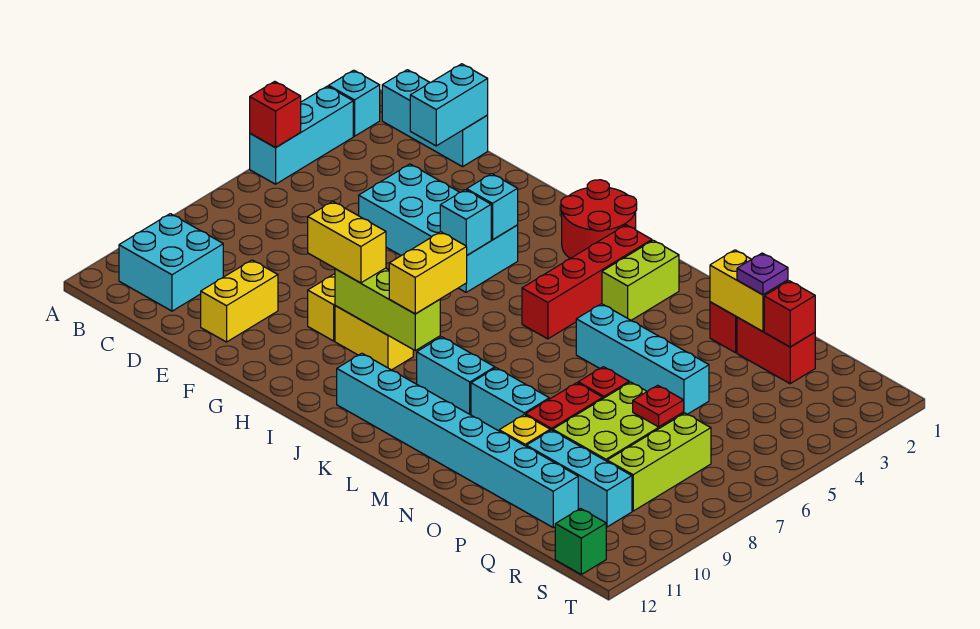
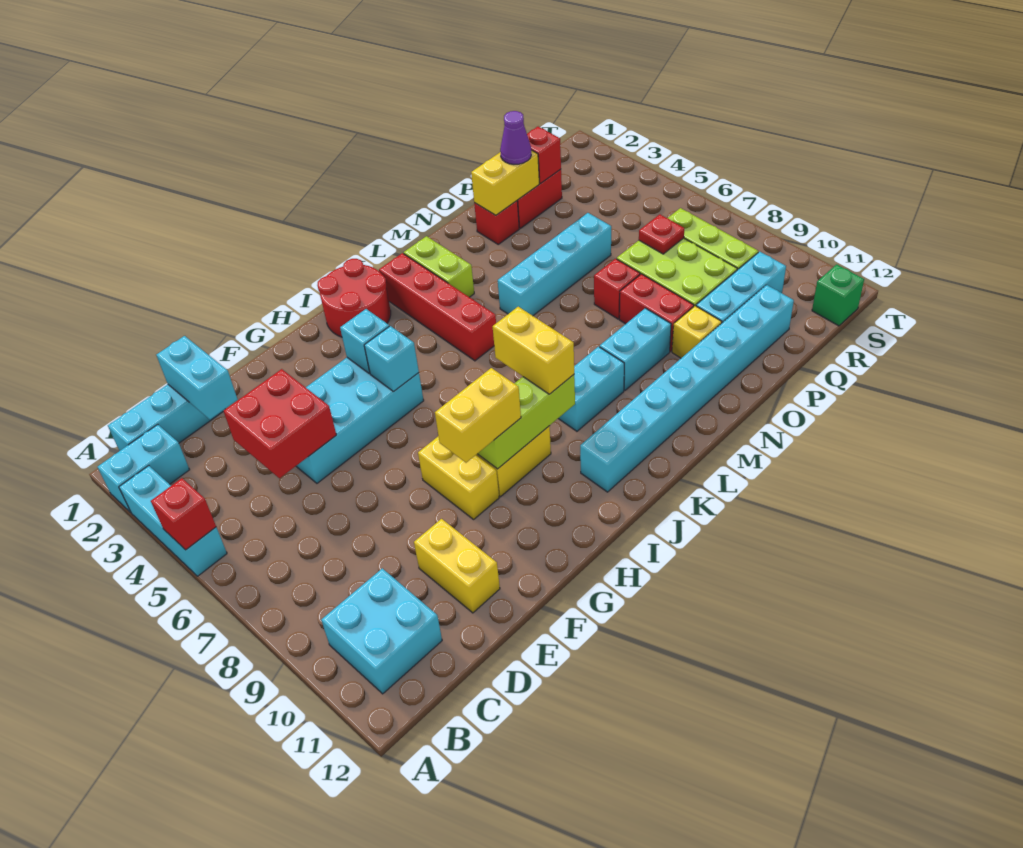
cyan brick A2 level 1 -> cyan brick A2:B2 level 1
none -> red brick D4:E5 level 2
purple plate P2 level 3 -> purple cone P2 level 3

